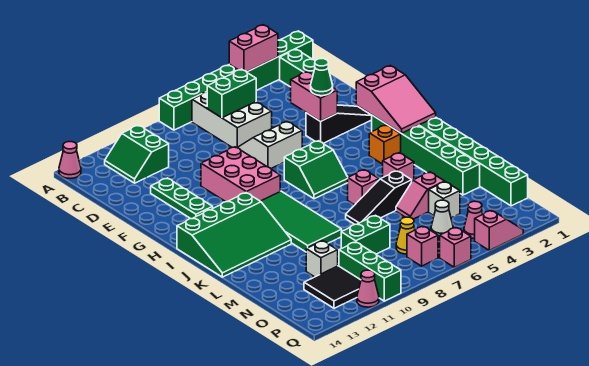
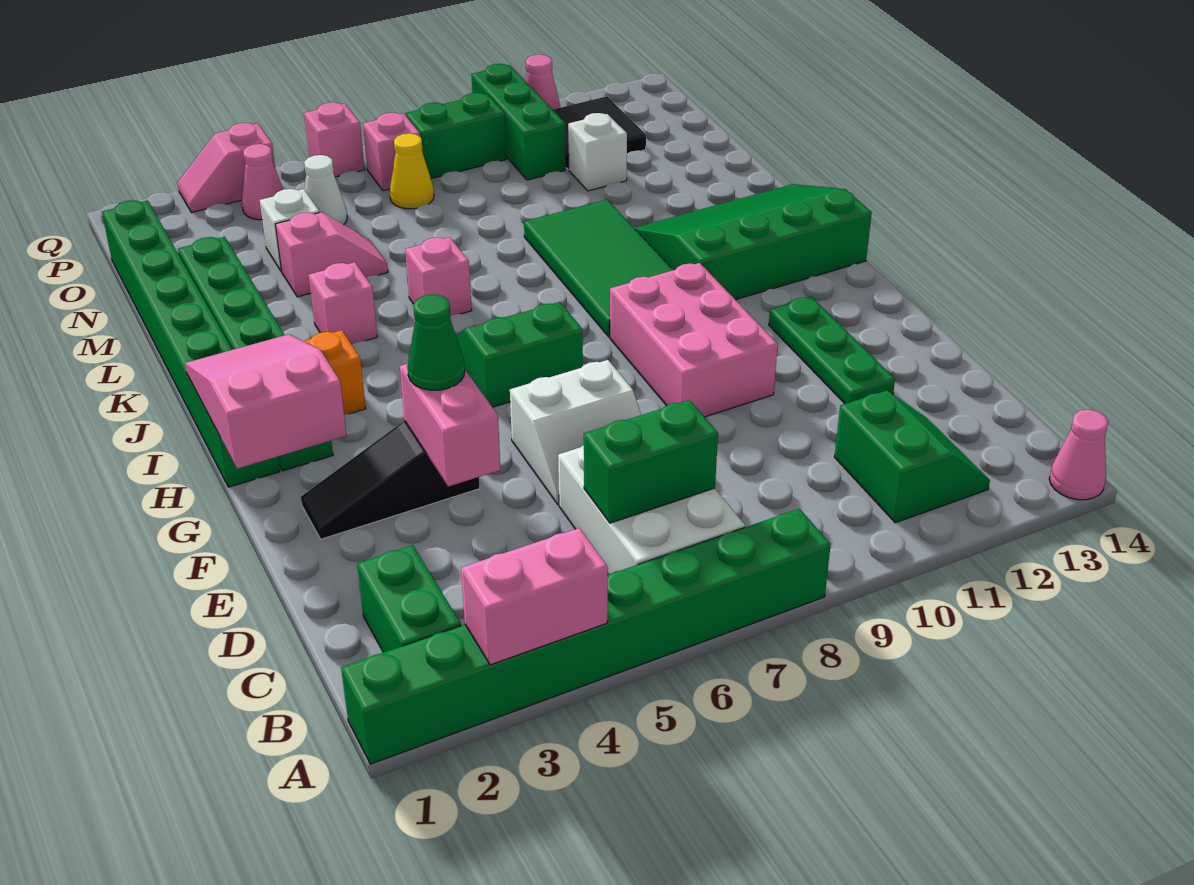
black slope L5:L7 level 1 top 5 -> none
green brick N8:N9 level 1 -> green brick P8:P9 level 1

